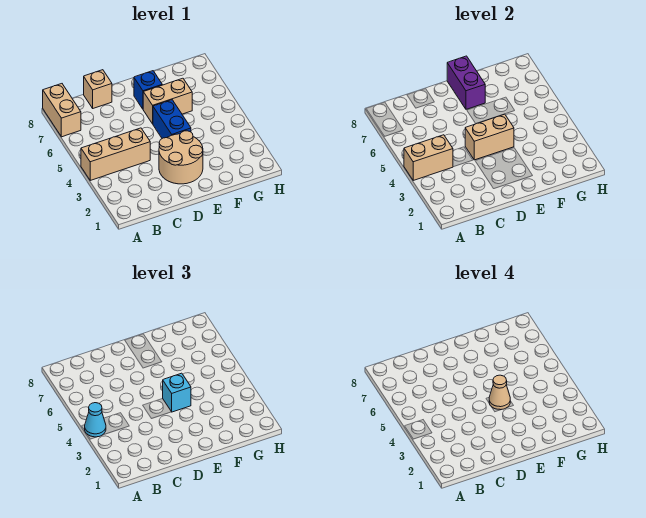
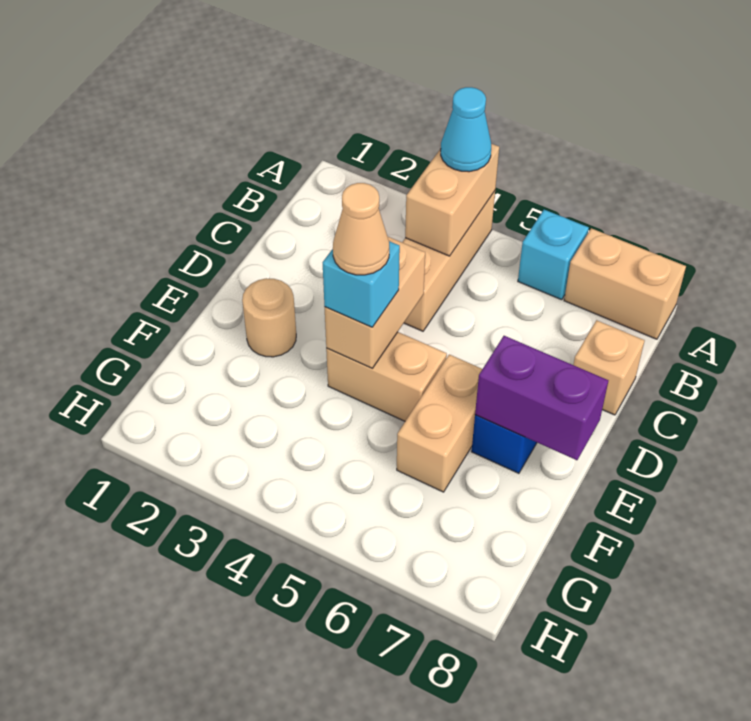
none -> cyan brick A6 level 1
tan round brick D2:E3 level 1 -> tan round brick E2 level 1
blue brick E4:E5 level 1 -> tan brick E4:E5 level 1

